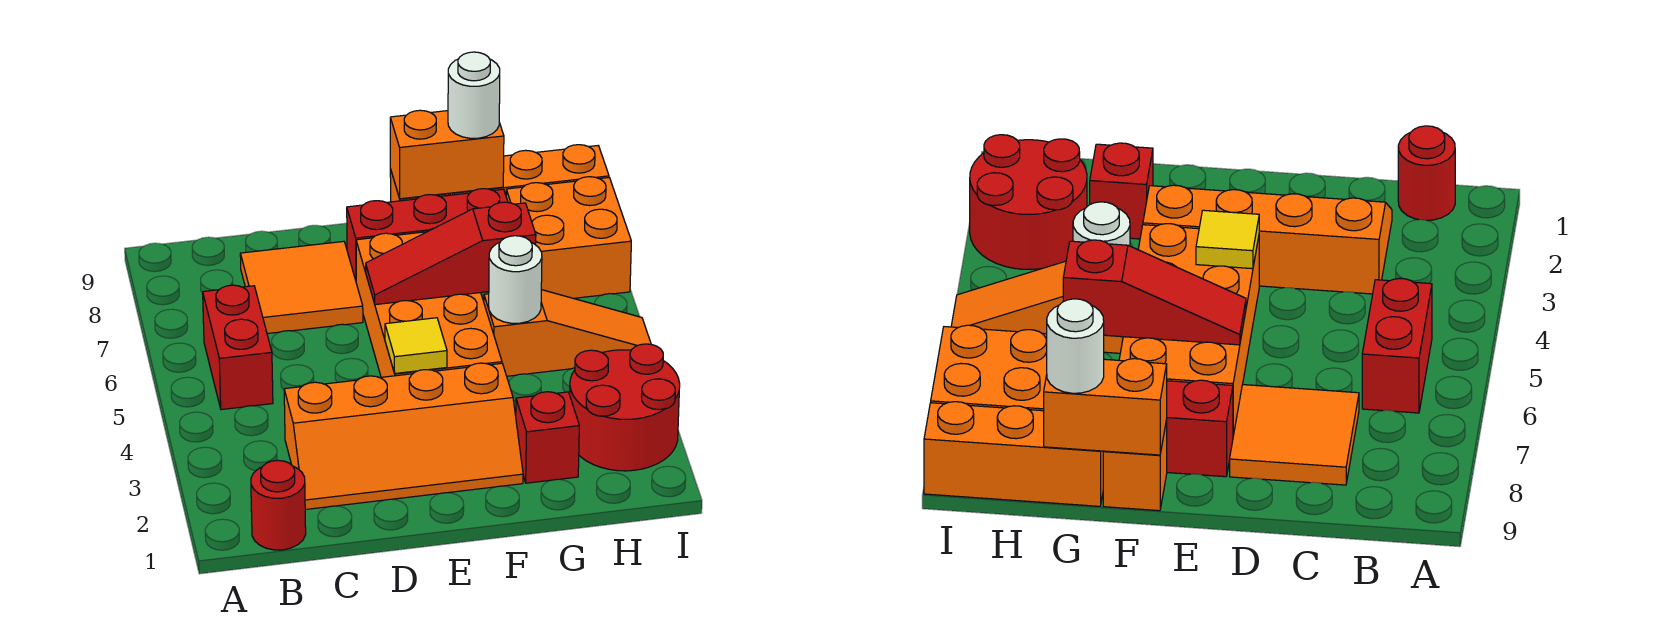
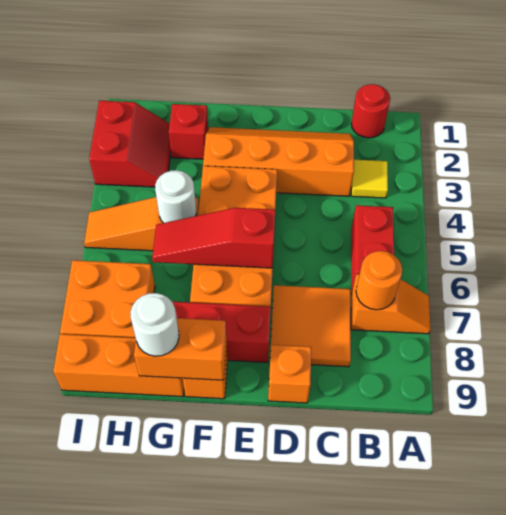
none -> orange slope A7:B7 level 1 top B
none -> orange round brick B7 level 2
none -> orange brick D9 level 1
yellow tile E4 level 2 -> yellow tile B3 level 1
red slope E6:G6 level 2 top G -> red slope E6:G6 level 2 top E
red round brick H2:I3 level 1 -> red slope H2:I3 level 1 top I

